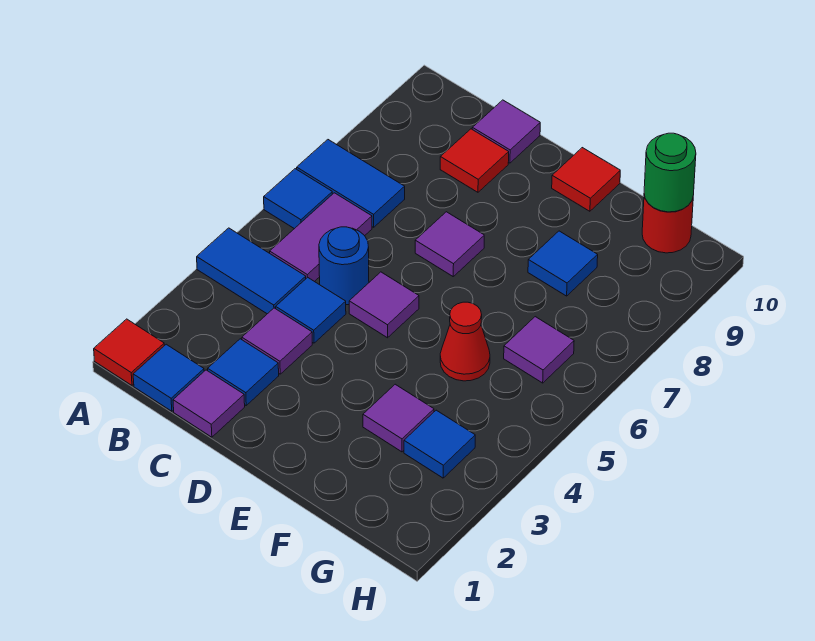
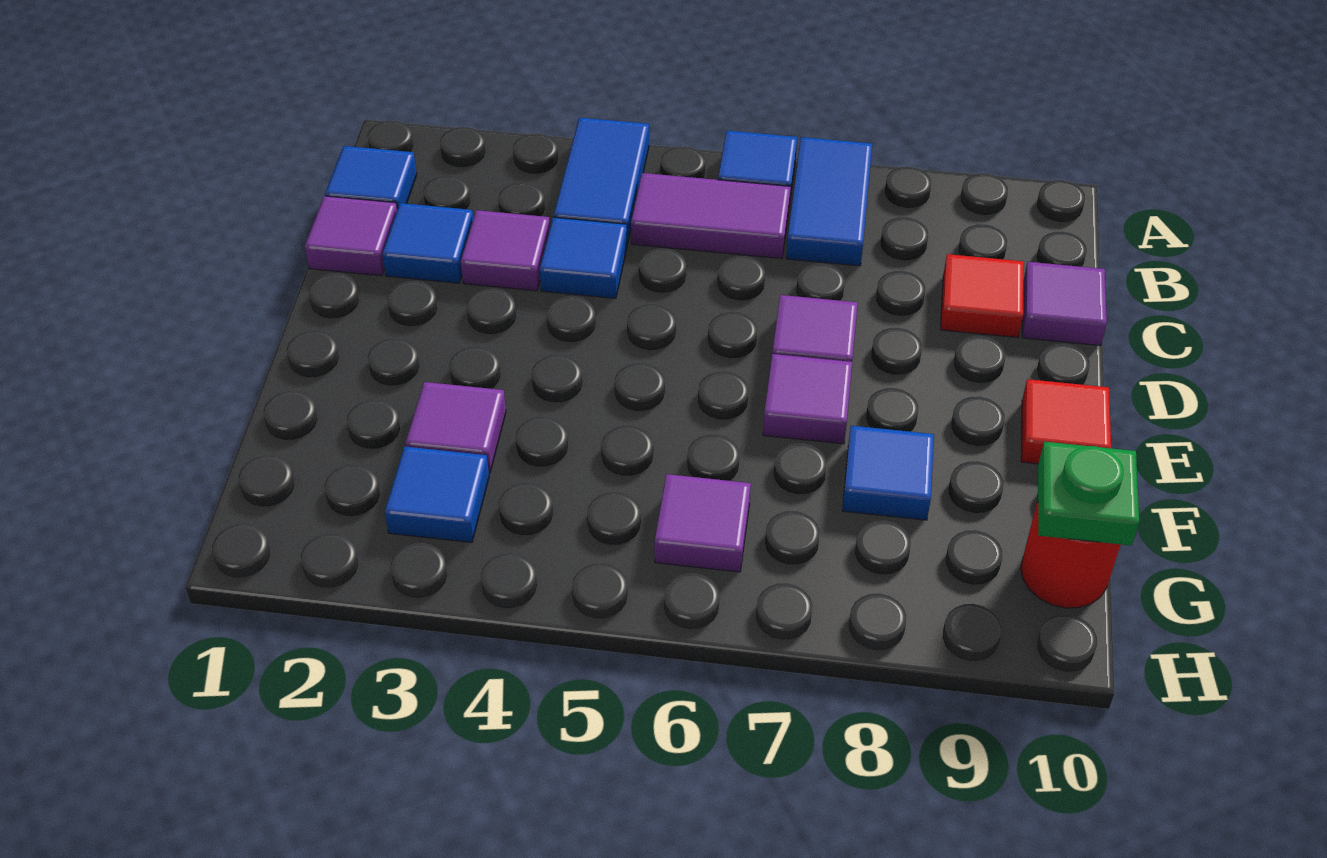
red tile A1 level 1 -> none
blue round brick C5 level 1 -> none
purple tile D5 level 1 -> purple tile E7 level 1
red cone F5 level 1 -> none
green round brick G10 level 2 -> green plate G10 level 2

